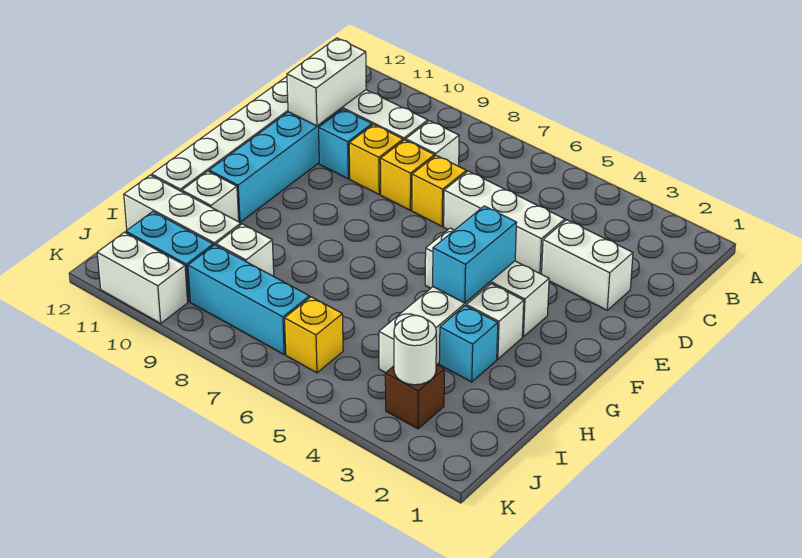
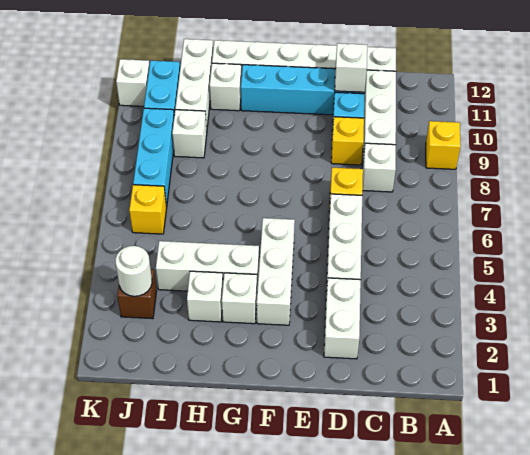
white brick C11:D11 level 2 -> white brick D11 level 2
yellow brick D8 level 1 -> yellow brick A9 level 1
cyan brick F4:G4 level 2 -> none
cyan brick H3 level 1 -> white brick H3 level 1
white brick K10:K11 level 1 -> white brick K11 level 1

